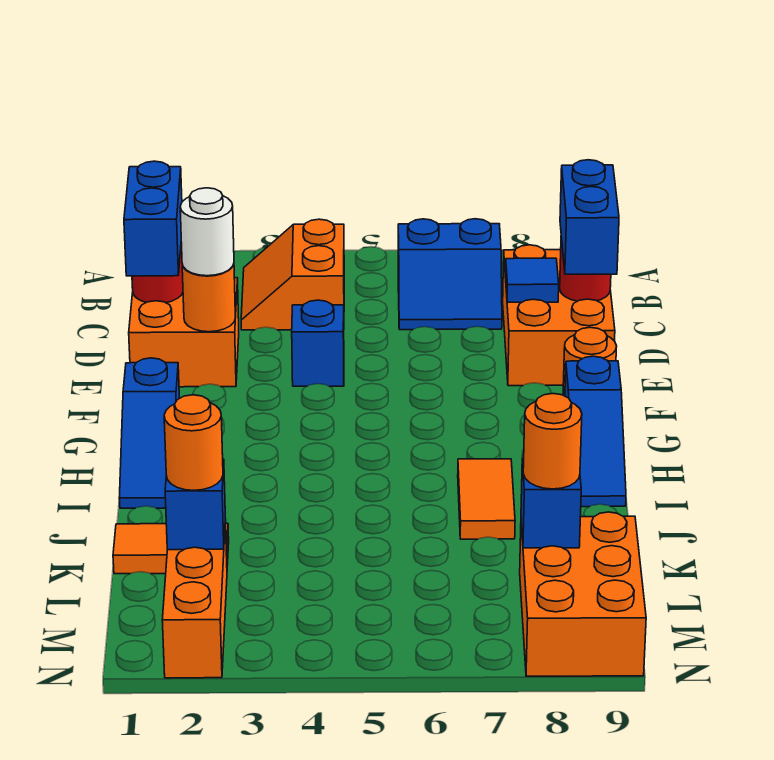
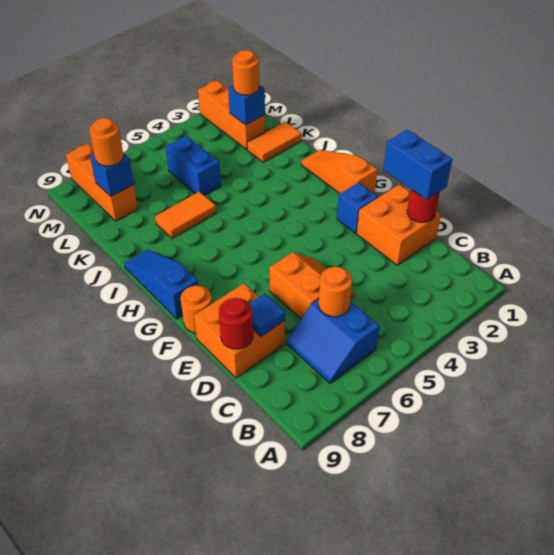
orange slope B3:C4 level 1 top 4 -> orange slope D5:E6 level 1 top 6
blue slope B6:C7 level 1 top B -> blue slope B6:C7 level 1 top 6
orange brick C8:E9 level 1 -> orange brick D8:E9 level 1
blue brick D9:E9 level 3 -> blue brick K5:L5 level 1
orange round brick E2 level 2 -> orange round brick C6 level 2
white round brick E2 level 3 -> none
blue brick E4 level 1 -> blue brick F2 level 1
blue slope G1:I1 level 1 top G -> orange slope G1:I1 level 1 top G
orange tile I7:J7 level 1 -> orange tile J6:J7 level 1
orange brick L8:N9 level 1 -> orange brick L8:N8 level 1

